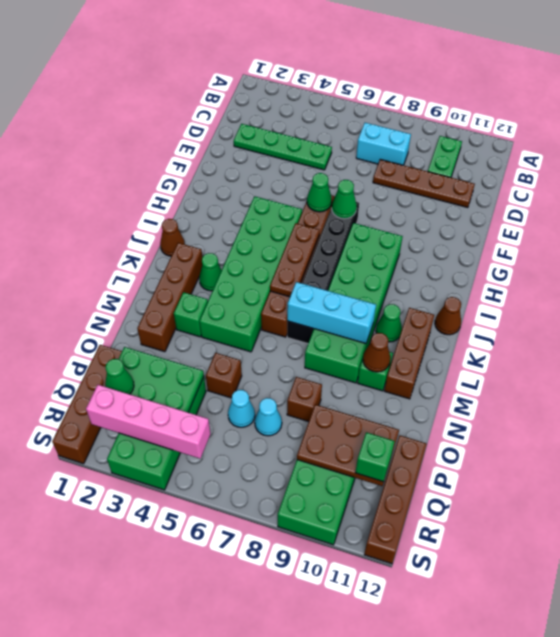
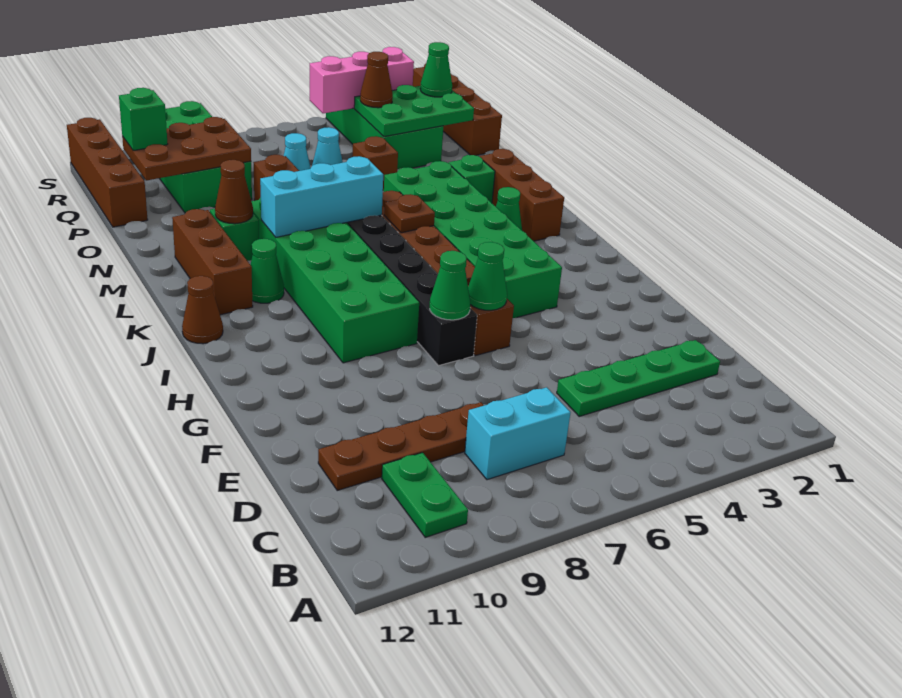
brown plate I6:K6 level 2 -> brown plate K6 level 2
brown cone J1 level 1 -> brown cone Q4 level 3
brown brick K2:N2 level 1 -> brown brick K2:M2 level 1
pink brick R2:R5 level 2 -> pink brick R3:R5 level 2

